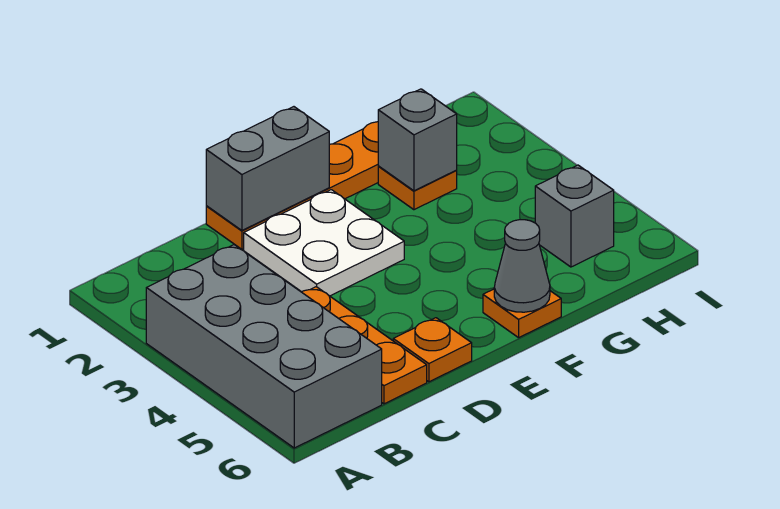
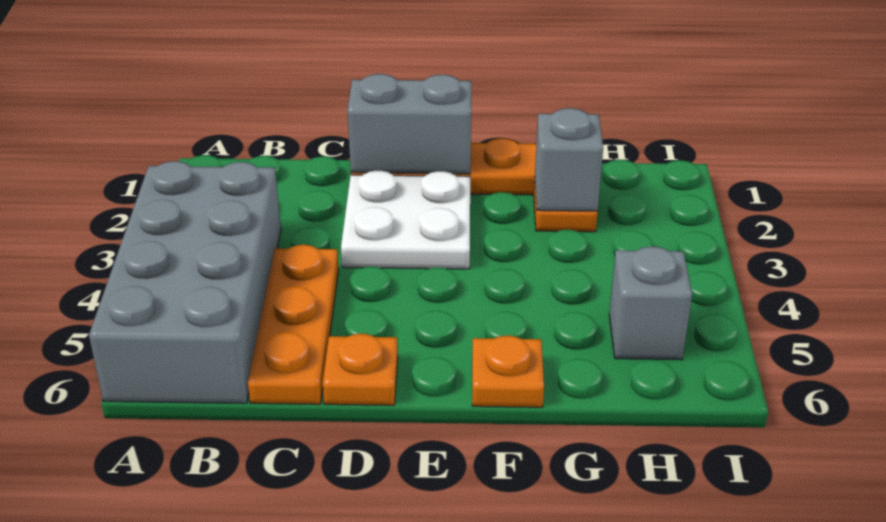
grey cone F6 level 2 -> none

